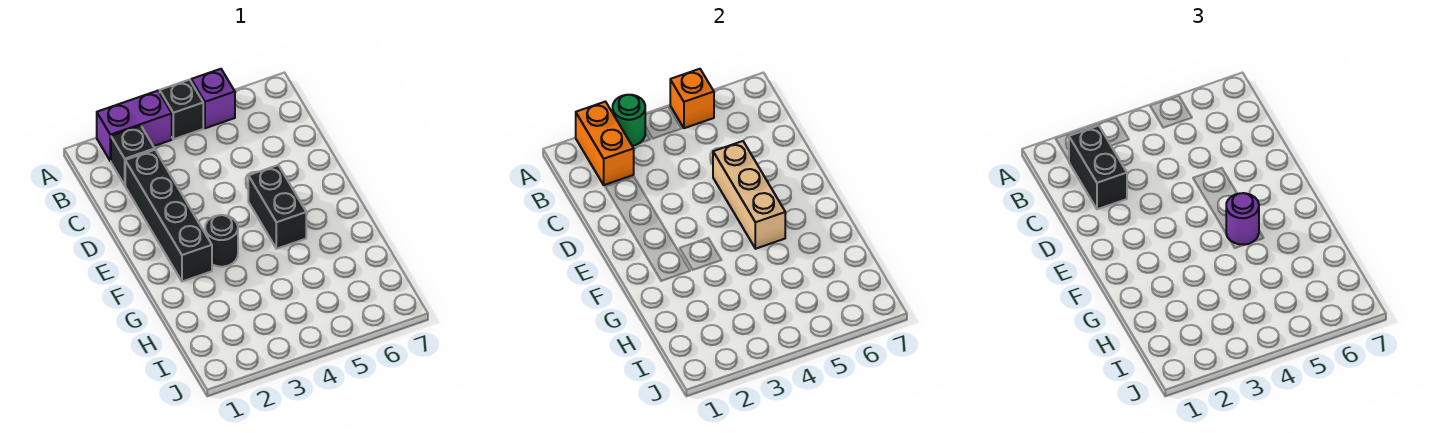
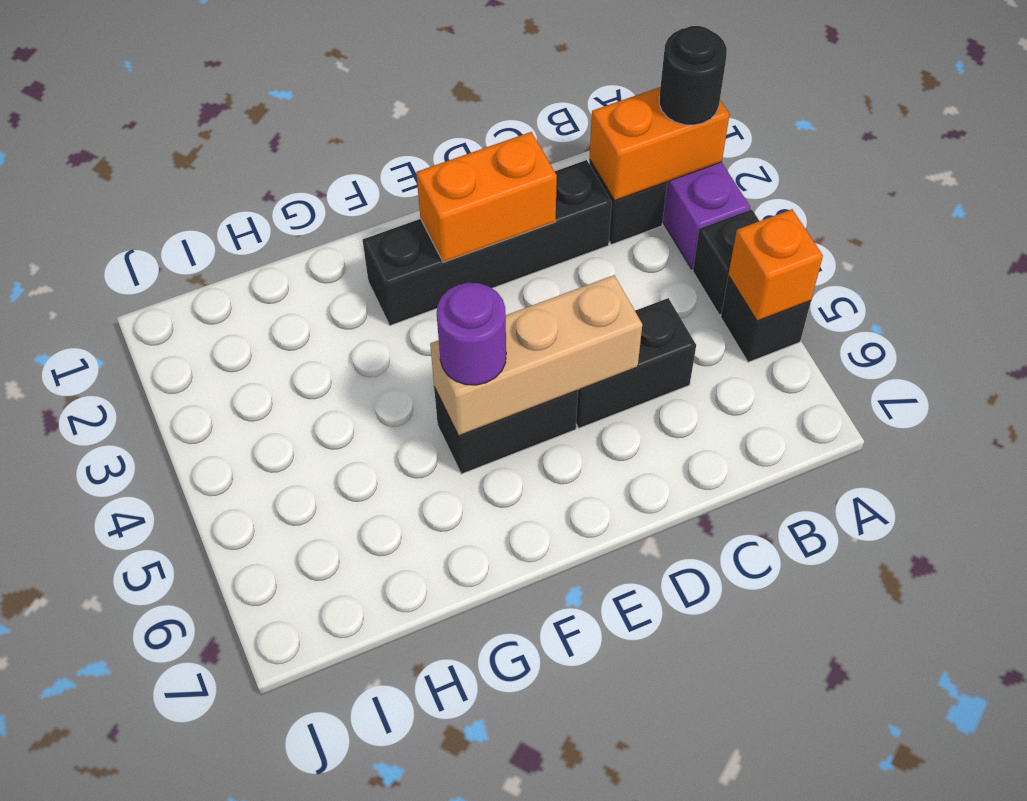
green round brick A3 level 2 -> none
purple brick A5 level 1 -> black brick A5 level 1
black brick B2:C2 level 3 -> black brick C5:D5 level 1
none -> orange brick D2:E2 level 2
black round brick F3 level 1 -> black round brick A2 level 3

